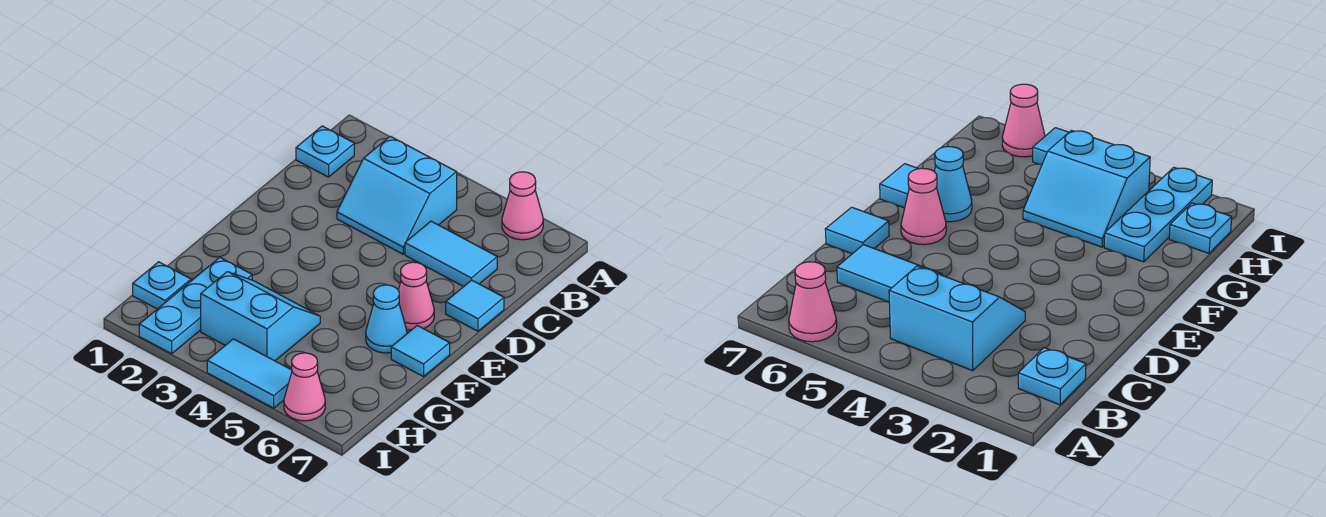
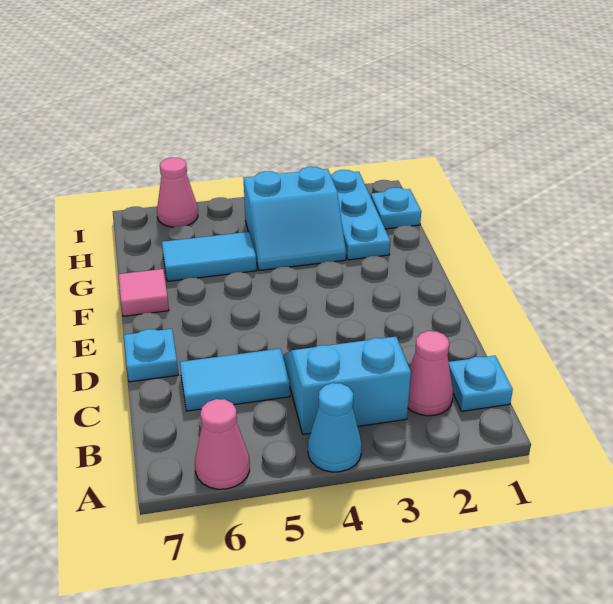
cyan tile D7 level 1 -> cyan plate D7 level 1
pink cone E6 level 1 -> pink cone B2 level 1
cyan cone F6 level 1 -> cyan cone A4 level 1
cyan tile F7 level 1 -> pink tile F7 level 1
cyan tile I4:I5 level 1 -> cyan tile G5:G6 level 1

